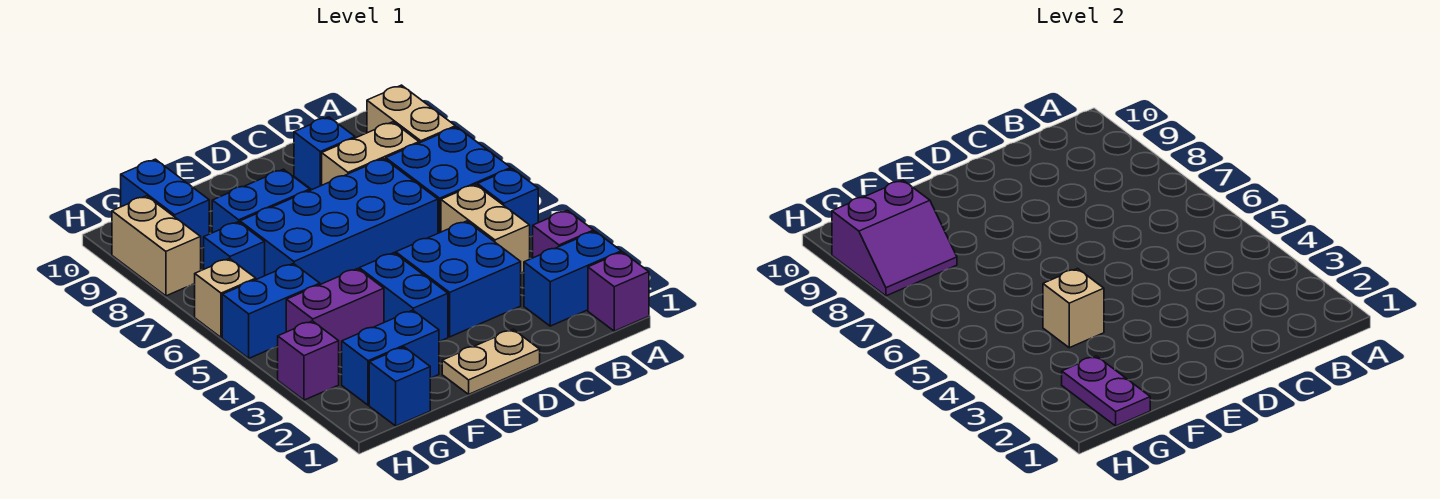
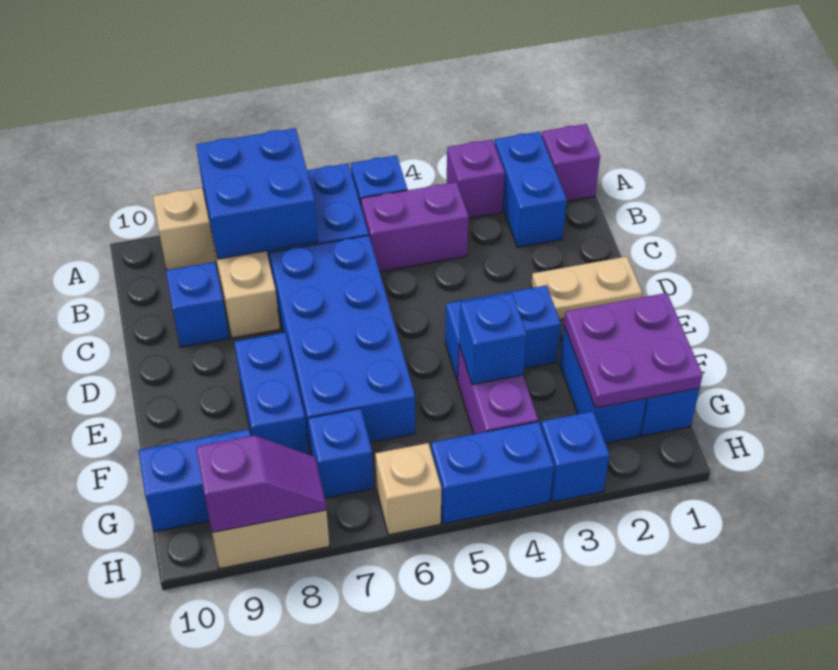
tan brick B4:B5 level 1 -> purple brick B4:B5 level 1
blue brick C3:D4 level 1 -> blue brick A7:B8 level 2
tan plate D1:E1 level 1 -> tan plate D1:D2 level 1
tan brick F4 level 2 -> blue brick F4 level 2
purple plate G1:G2 level 2 -> purple plate F1:G2 level 2
blue brick G5:H5 level 1 -> blue brick H4:H5 level 1
purple slope G8:H9 level 2 top 9 -> purple slope H8:H9 level 2 top 9
purple brick H3 level 1 -> blue brick H3 level 1

